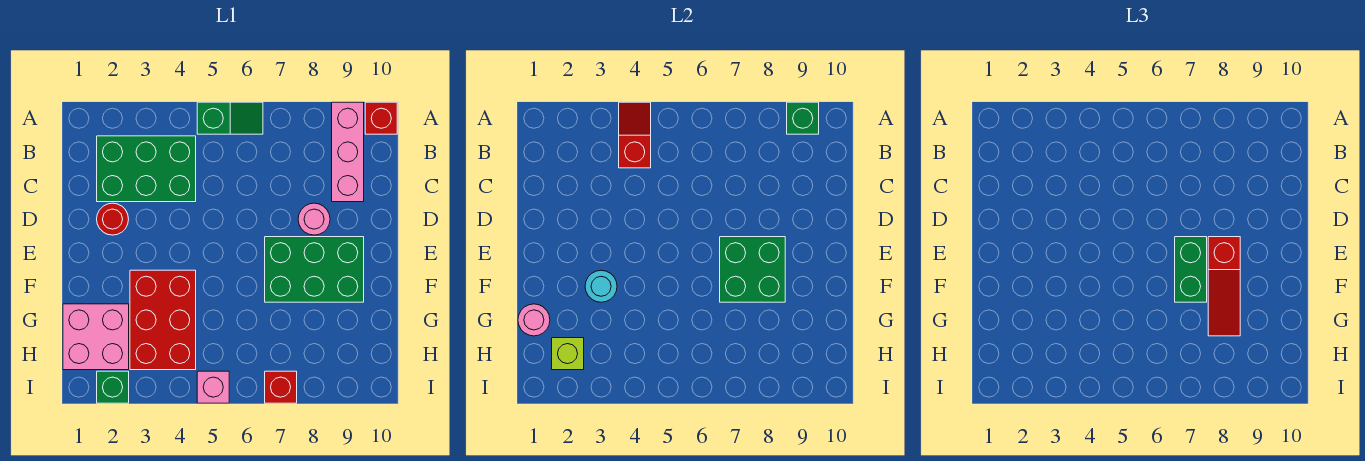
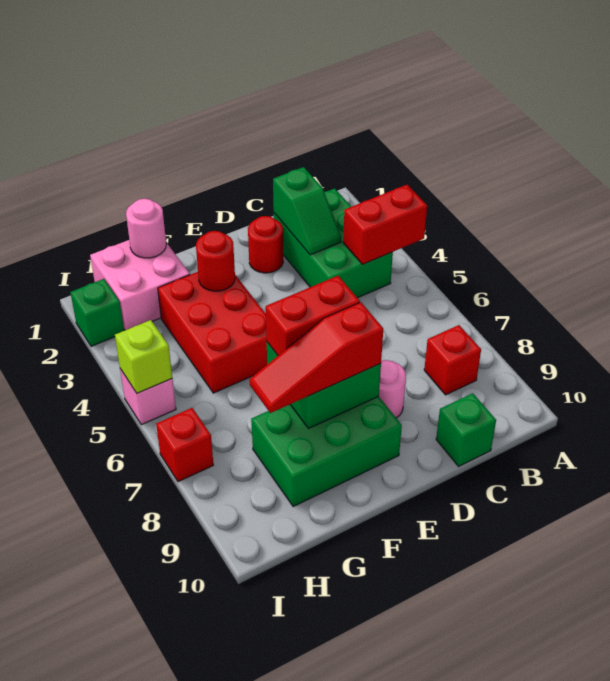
red slope A4:B4 level 2 top B -> red brick A4:B4 level 2
green slope A5:A6 level 1 top 5 -> green slope C2:C3 level 2 top 2
pink brick A9:C9 level 1 -> none
green brick A9 level 2 -> green brick C10 level 1
red brick A10 level 1 -> red brick B8 level 1
green brick E7:F9 level 1 -> green brick E8:G9 level 1
green brick E7:F7 level 3 -> red brick E7:F7 level 3
red brick F3:H4 level 1 -> red brick F3:G5 level 1
cyan round brick F3 level 2 -> red round brick F3 level 2
lime brick H2 level 2 -> lime brick I5 level 2

